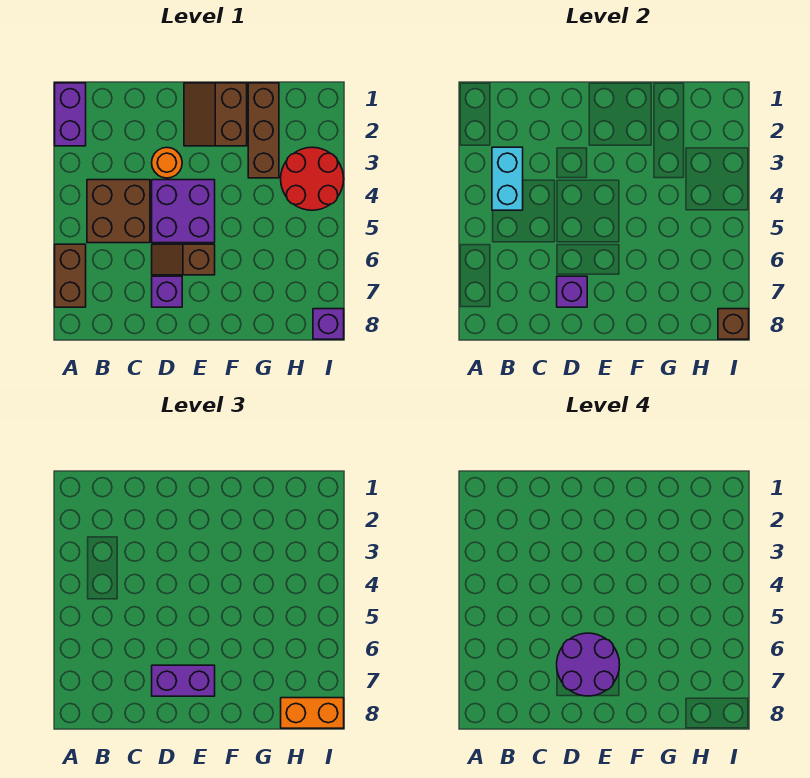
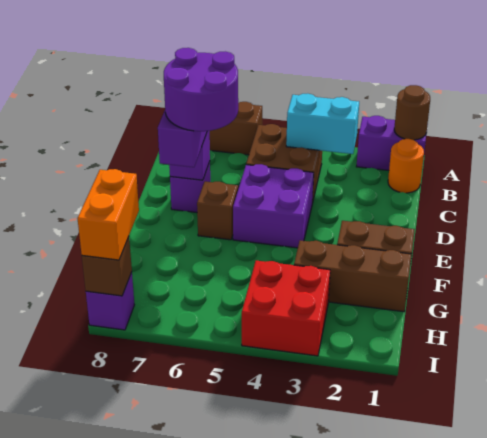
none -> brown round brick A1 level 2
orange round brick D3 level 1 -> orange round brick B1 level 1
red round brick H3:I4 level 1 -> red brick H3:I4 level 1

